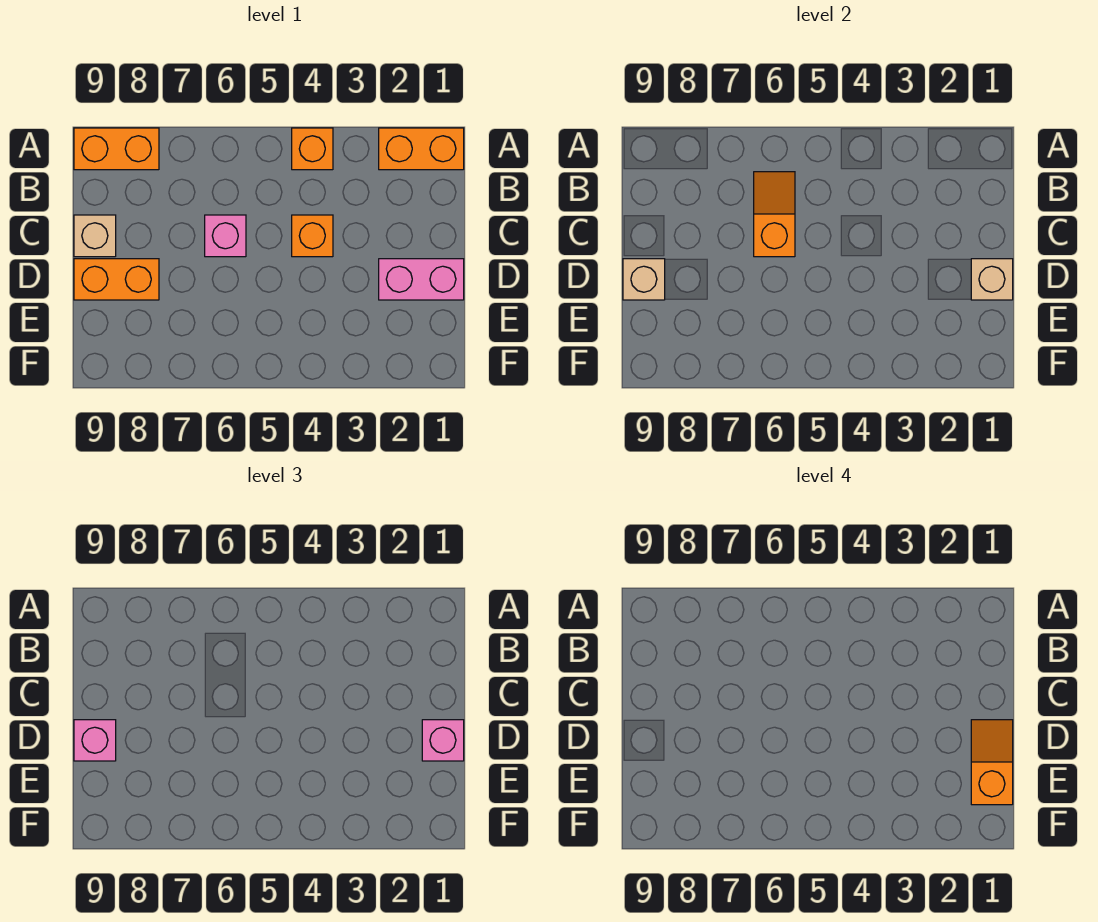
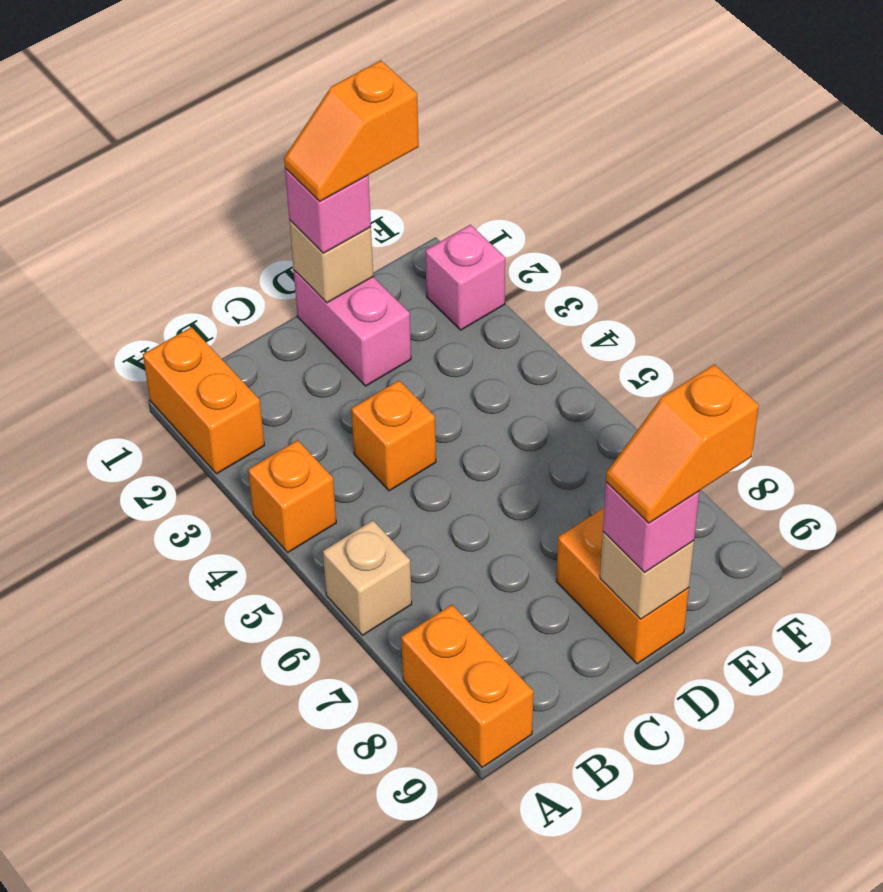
orange slope B6:C6 level 2 top C -> orange slope D9:E9 level 4 top E
pink brick C6 level 1 -> pink brick F2 level 1
tan brick C9 level 1 -> tan brick A6 level 1

